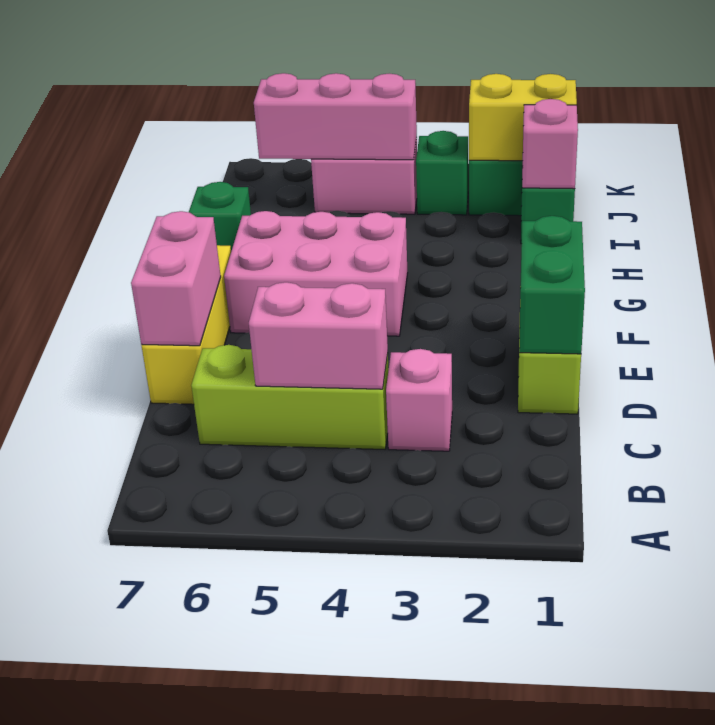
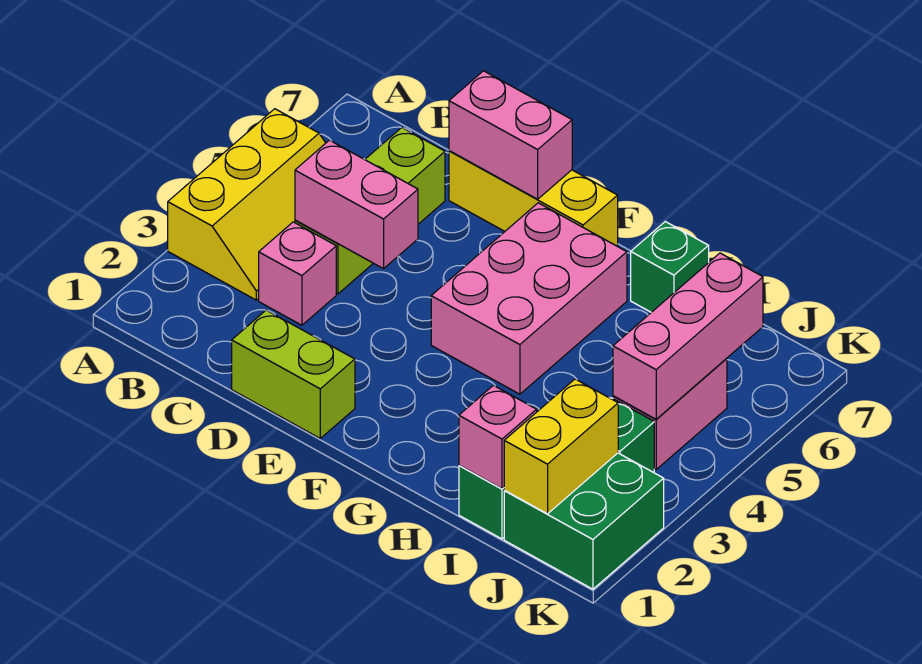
none -> yellow slope A3:B5 level 1 top A
pink brick C4:C5 level 2 -> pink brick C4:D4 level 2
green brick D1:E1 level 2 -> none

